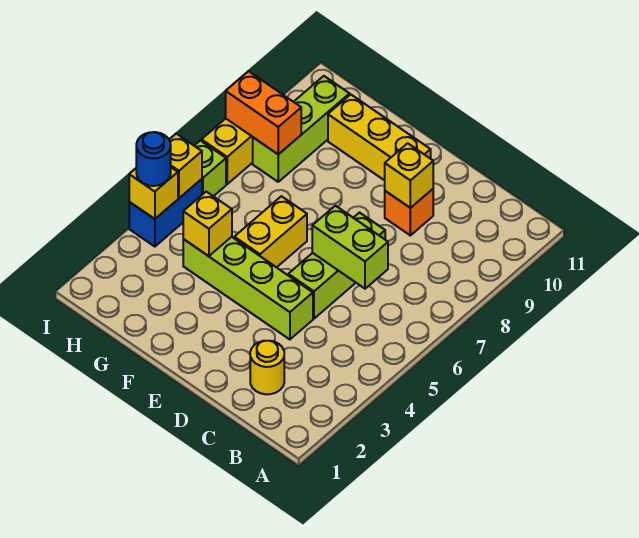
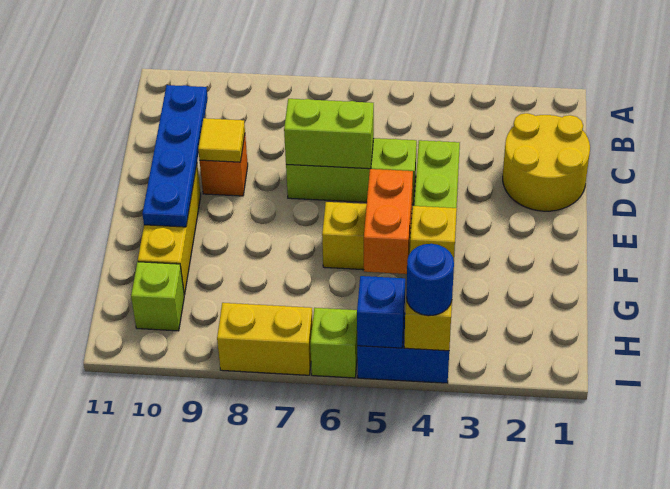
yellow round brick C2 level 1 -> yellow round brick C1:D2 level 1
lime brick C6:D6 level 2 -> lime brick D6:D7 level 2
none -> blue plate C10:F10 level 2
yellow brick D9 level 2 -> yellow tile D9 level 2
lime brick H8:H10 level 1 -> lime brick H10 level 1
orange brick H8:I8 level 2 -> orange brick F5:G5 level 2
yellow brick I5 level 2 -> blue brick I5 level 2

